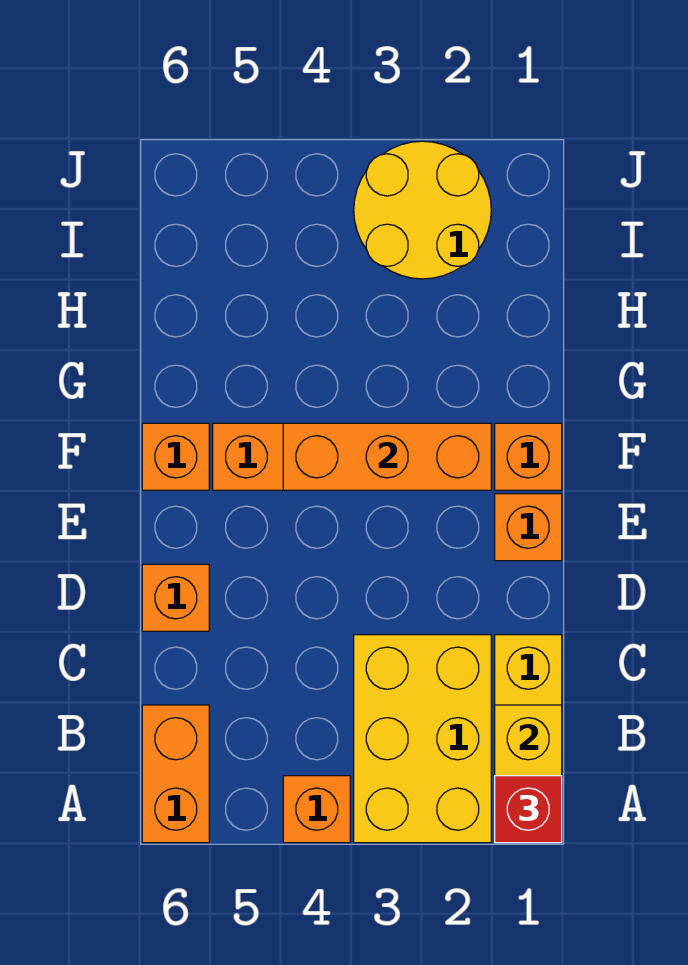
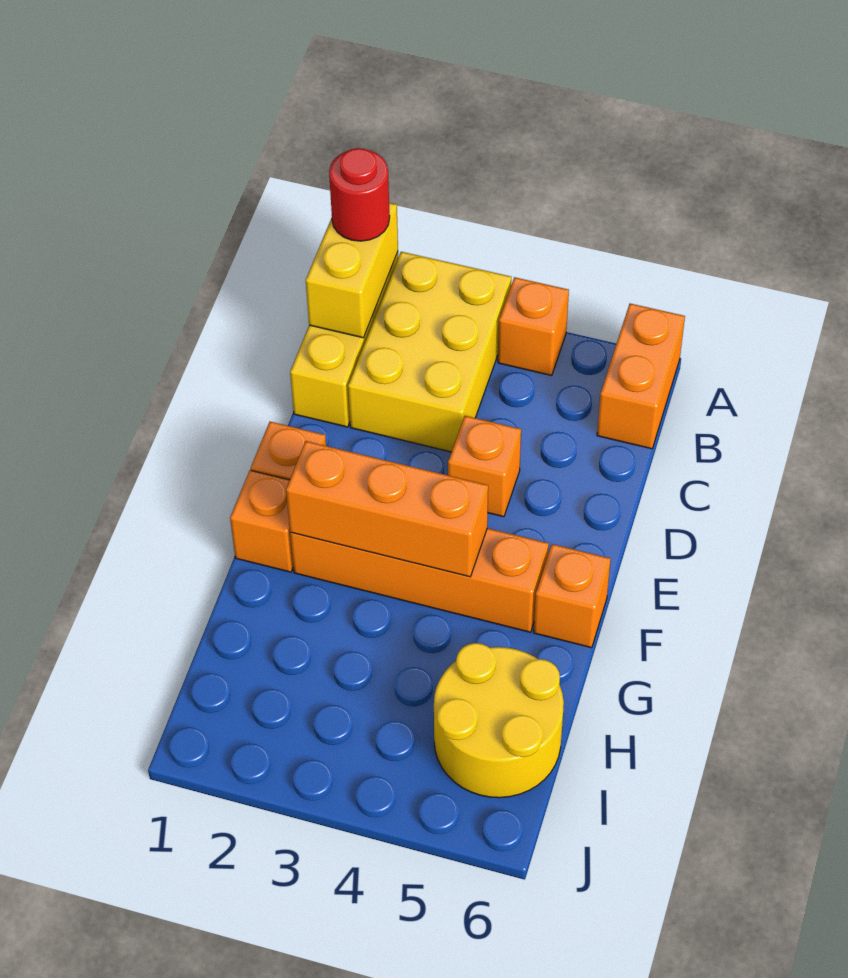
red brick A1 level 3 -> red round brick A1 level 3
orange brick D6 level 1 -> orange brick D4 level 1
yellow round brick I2:J3 level 1 -> yellow round brick H5:I6 level 1

